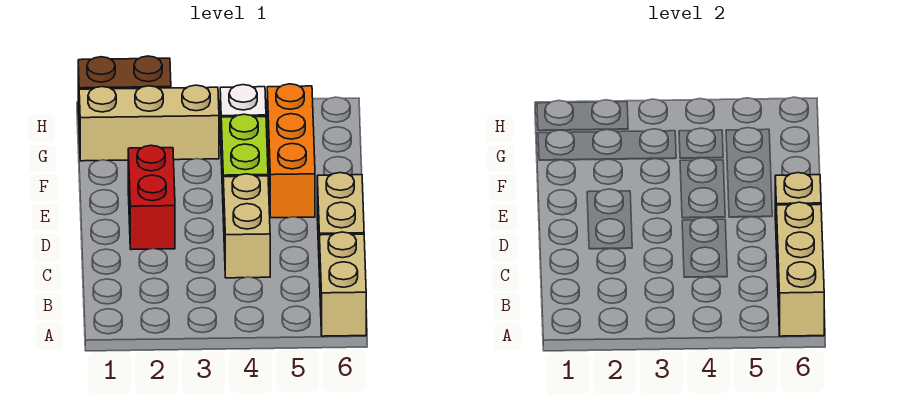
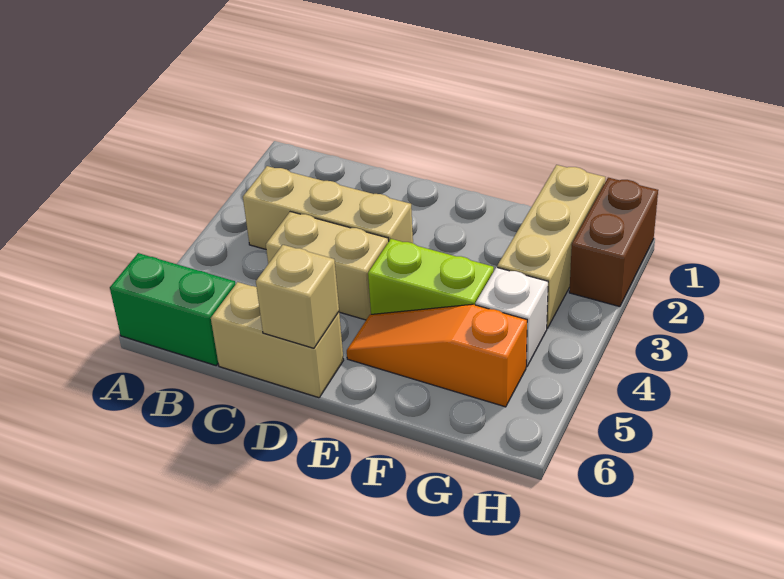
tan brick A6:B6 level 1 -> green brick A6:B6 level 1
tan brick A6:C6 level 2 -> tan brick B3:D3 level 1
red brick D2:E2 level 1 -> none
orange brick E5:G5 level 1 -> orange slope E5:G5 level 1 top G

